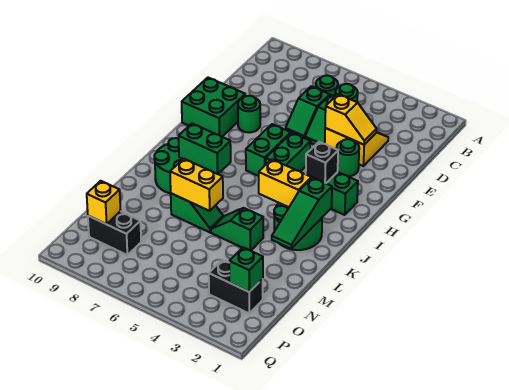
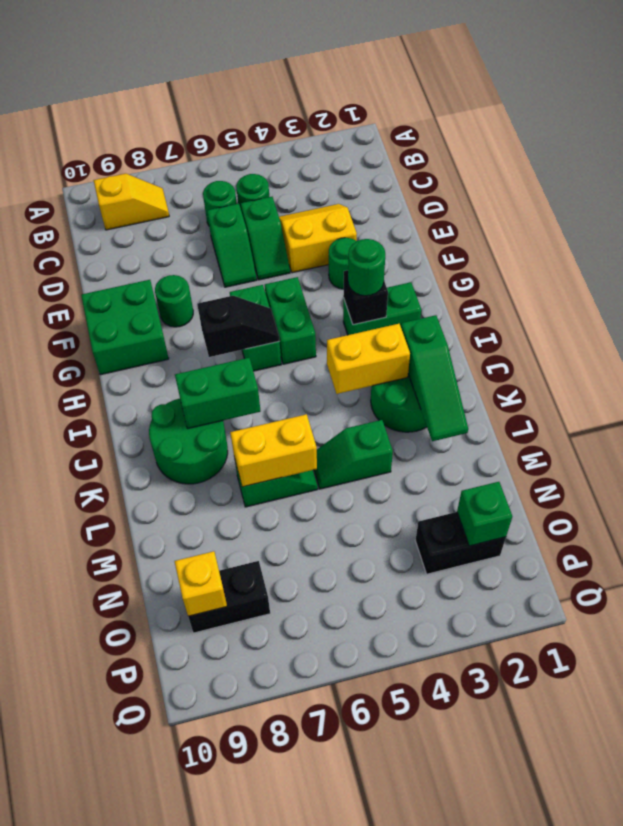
yellow slope E3:E4 level 2 top 4 -> yellow slope B8:B9 level 1 top 9
none -> green round brick H3 level 3
none -> black slope H6:H7 level 2 top 7

